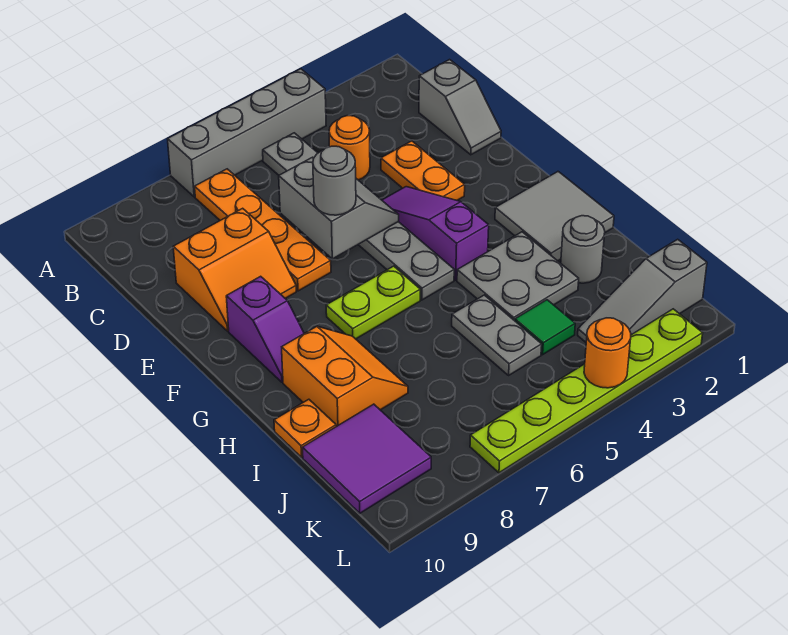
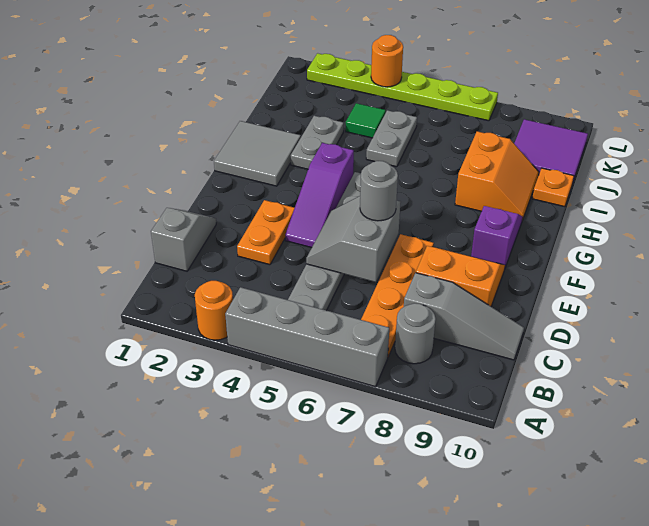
orange round brick C4 level 1 -> orange round brick A3 level 1
lime plate G6:G7 level 1 -> none
grey plate H3:I4 level 1 -> grey plate H3:I3 level 1
orange slope H8:I9 level 1 top 9 -> orange slope H8:I9 level 1 top 8
grey round brick I2 level 1 -> grey round brick B8 level 1
grey slope K1:K3 level 1 top 1 -> grey slope C8:C10 level 1 top 8

